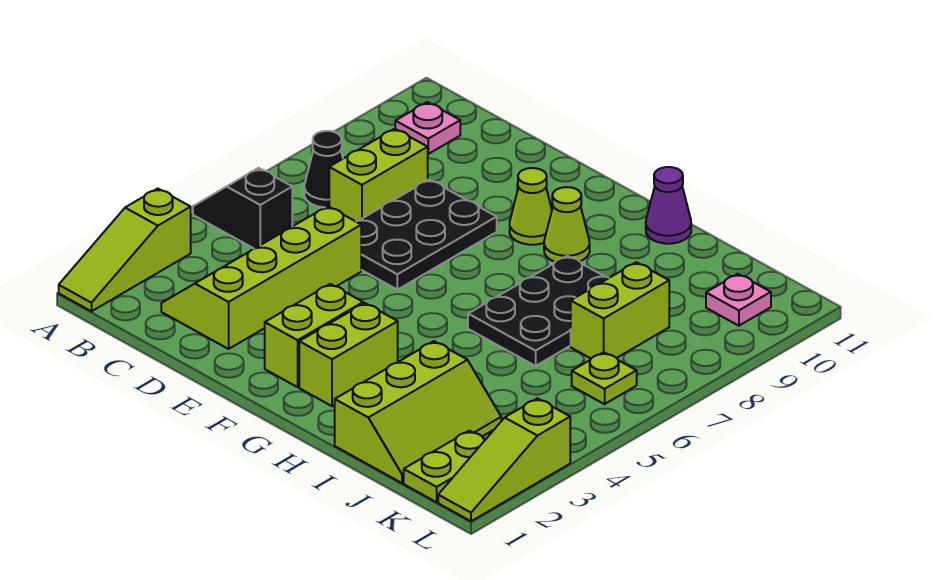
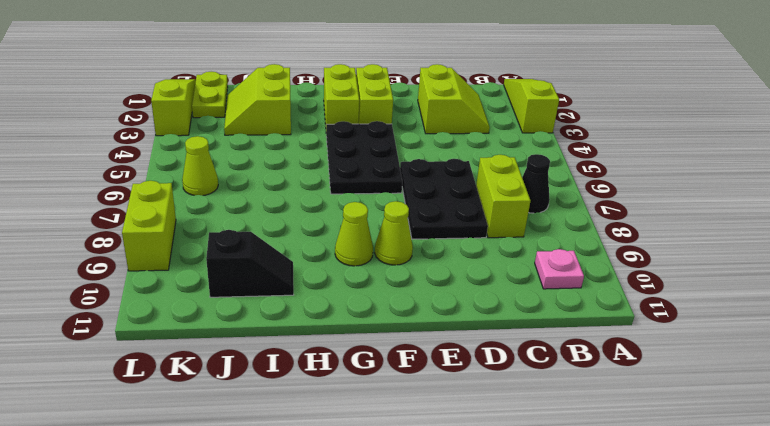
black slope A5:B5 level 1 top B -> black slope I10:J10 level 1 top J
lime slope C2:D5 level 1 top D -> lime slope C2:D3 level 1 top D
black plate H6:I8 level 1 -> black plate F4:G6 level 1
purple cone H11 level 1 -> none
lime slope I1:J3 level 1 top I -> lime slope I2:J3 level 1 top I
lime brick J7:J8 level 1 -> lime brick L8:L9 level 1
lime plate K6 level 1 -> lime cone K6 level 1
pink plate K10 level 1 -> none

